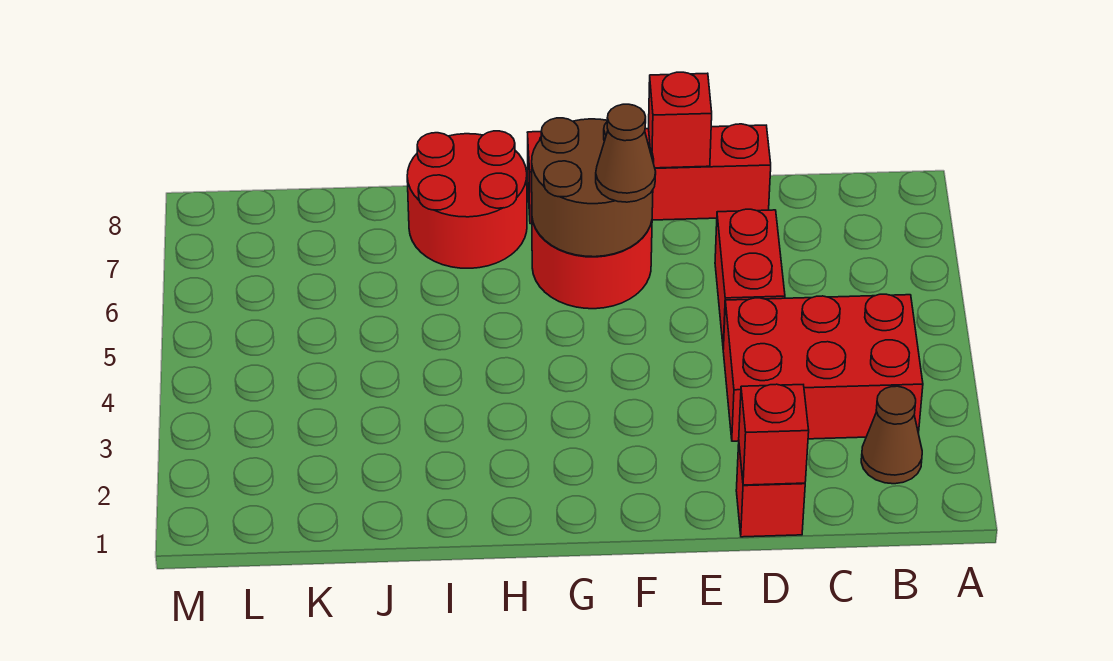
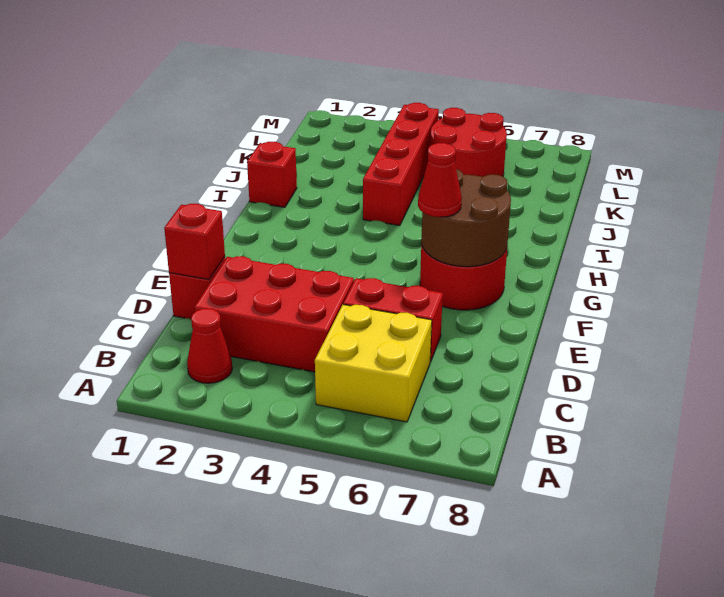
brown cone B2 level 1 -> red cone B2 level 1
red brick B3:D4 level 1 -> red brick C2:D4 level 1
none -> yellow brick B5:C6 level 1
red brick D8:G8 level 1 -> red brick I4:L4 level 1
red brick E8 level 2 -> red brick I1 level 1
brown cone F6 level 3 -> red cone F6 level 3
red round brick H7:I8 level 1 -> red round brick K5:L6 level 1

